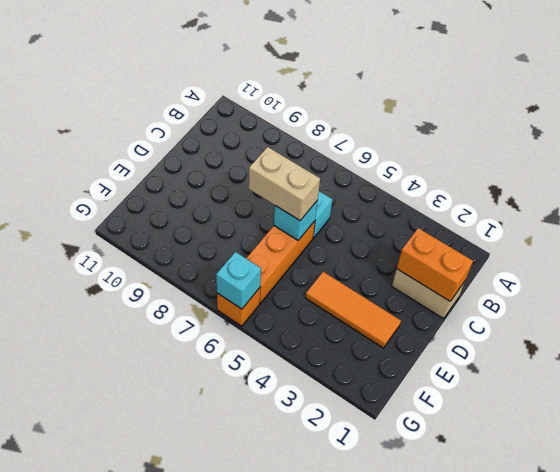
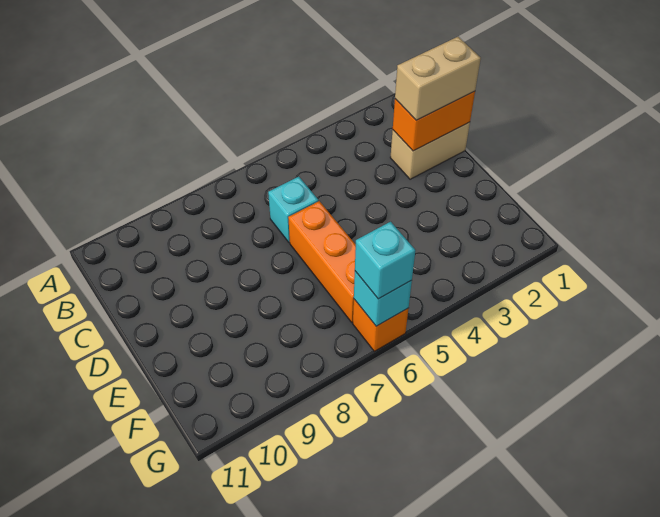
cyan brick D6 level 2 -> cyan brick G6 level 3
tan brick D6:D7 level 3 -> tan brick C1:C2 level 3
orange tile E2:E4 level 1 -> none

